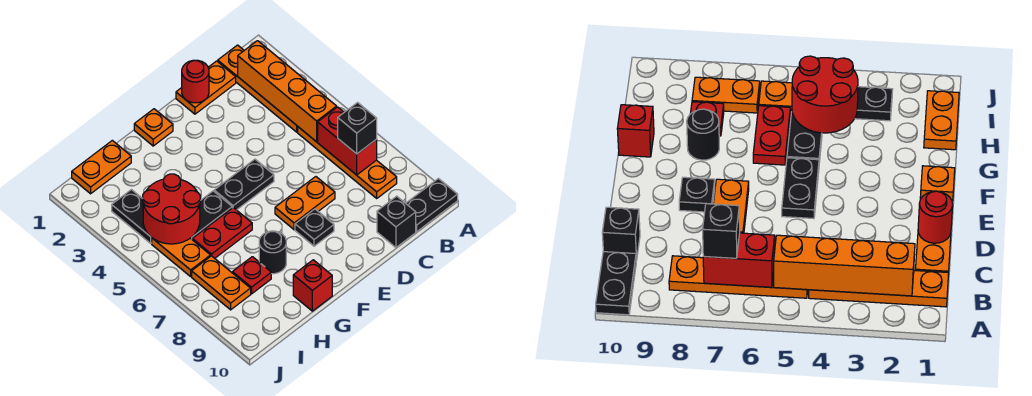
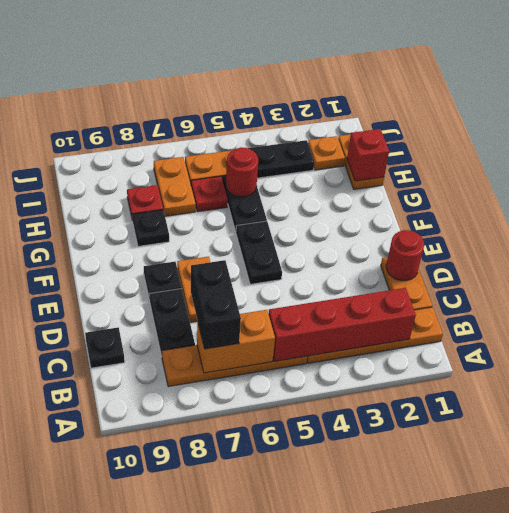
black plate A10:B10 level 1 -> black plate C8:D8 level 1
orange brick B2:B5 level 2 -> red brick B2:B5 level 2
red brick B6:B7 level 2 -> orange brick B6:B7 level 2
black brick B7 level 3 -> black brick B7:C7 level 3
black brick C10 level 1 -> black plate C10 level 1
orange plate F1 level 1 -> orange plate I2 level 1
red plate G6:H6 level 1 -> red plate H6 level 1
black round brick G8 level 1 -> black plate G8 level 1
red brick G10 level 1 -> red brick H1 level 2
red round brick H4:I5 level 2 -> red round brick H5 level 2
orange plate I7:I8 level 1 -> orange plate H7:I7 level 1

